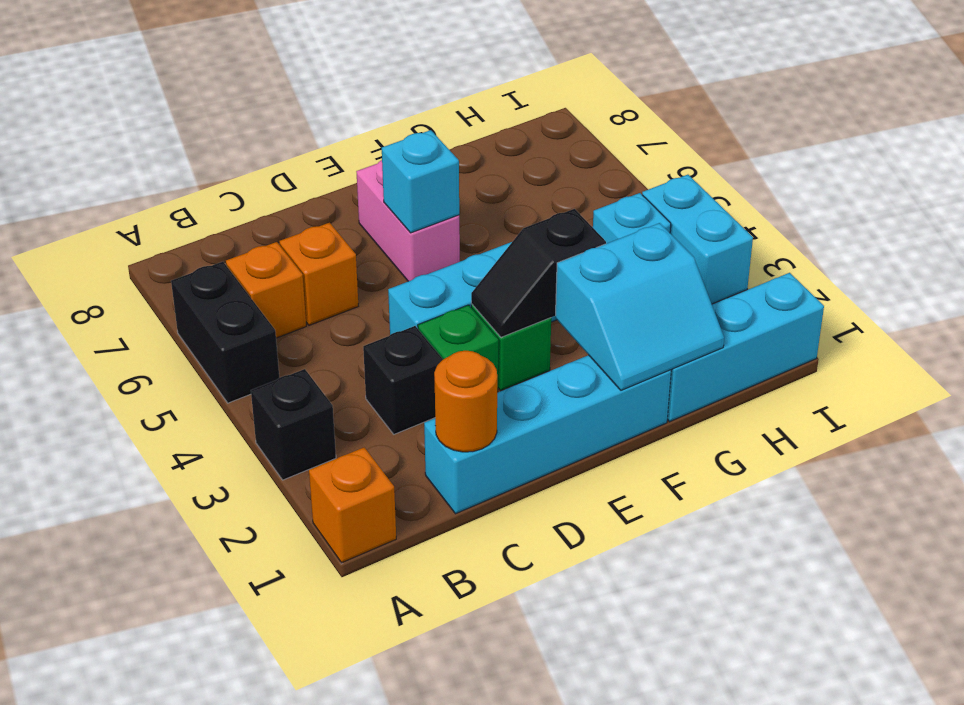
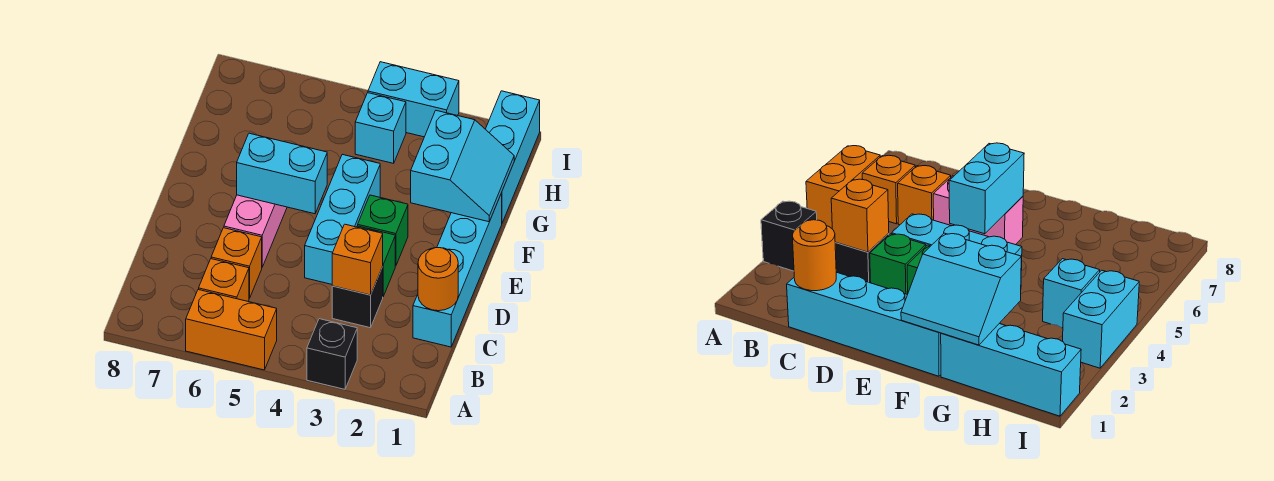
orange brick A1 level 1 -> orange brick C3 level 2
black brick A5:A6 level 1 -> orange brick A5:A6 level 1
black slope E3:F3 level 2 top F -> none
pink brick E6:E7 level 1 -> pink brick D6:E6 level 1
cyan brick E6 level 2 -> cyan brick E5:E6 level 2

